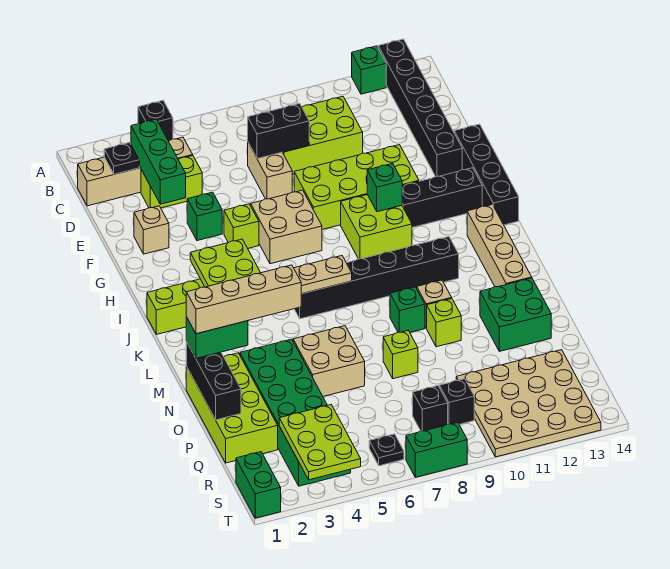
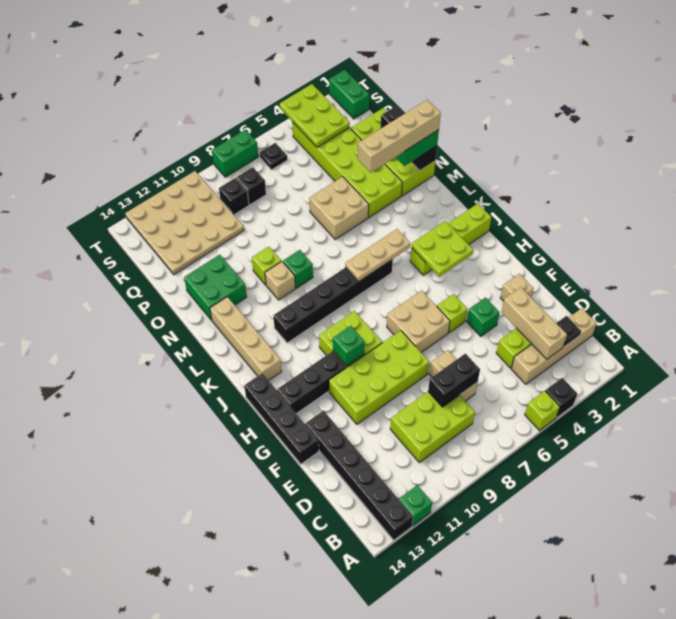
green brick C3:E3 level 2 -> tan brick C3:E3 level 2
green brick N3:S4 level 1 -> lime brick N3:S4 level 1
lime brick O8 level 1 -> lime brick A5 level 1

